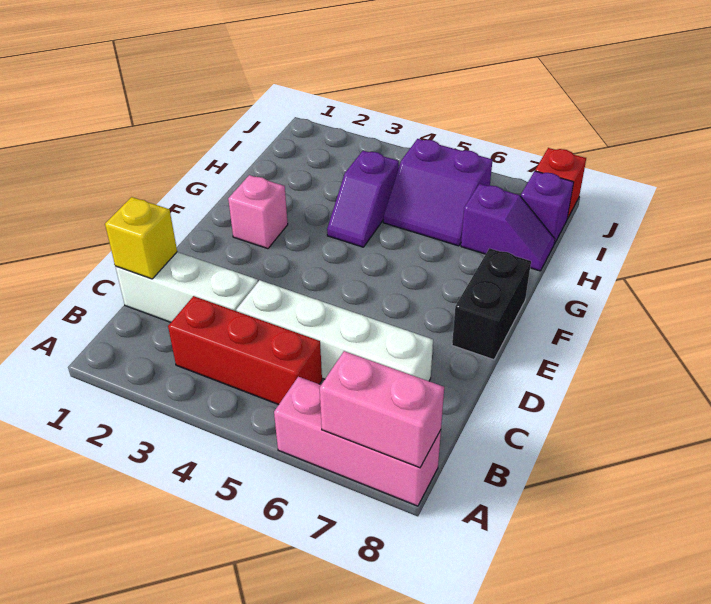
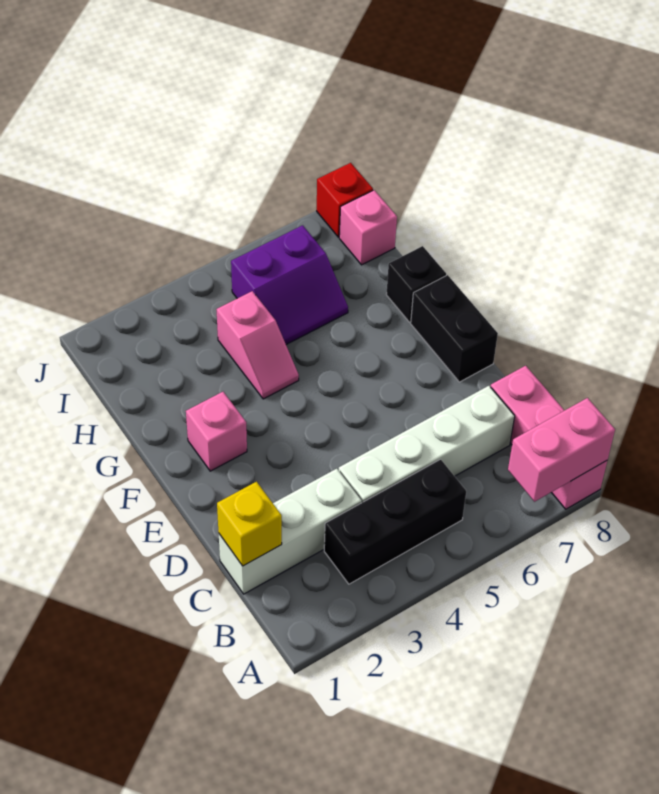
pink brick A6:A8 level 1 -> pink brick A8:C8 level 1
red brick B3:B5 level 1 -> black brick B3:B5 level 1
purple slope G4:H4 level 1 top H -> pink slope G4:H4 level 1 top H
none -> black brick G8 level 1
purple slope H7:H8 level 1 top 7 -> none
purple brick I8 level 1 -> pink brick I8 level 1

